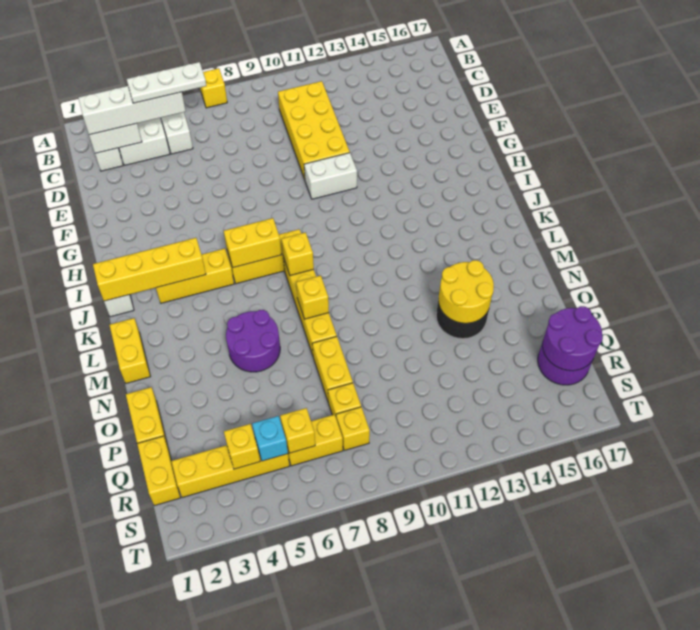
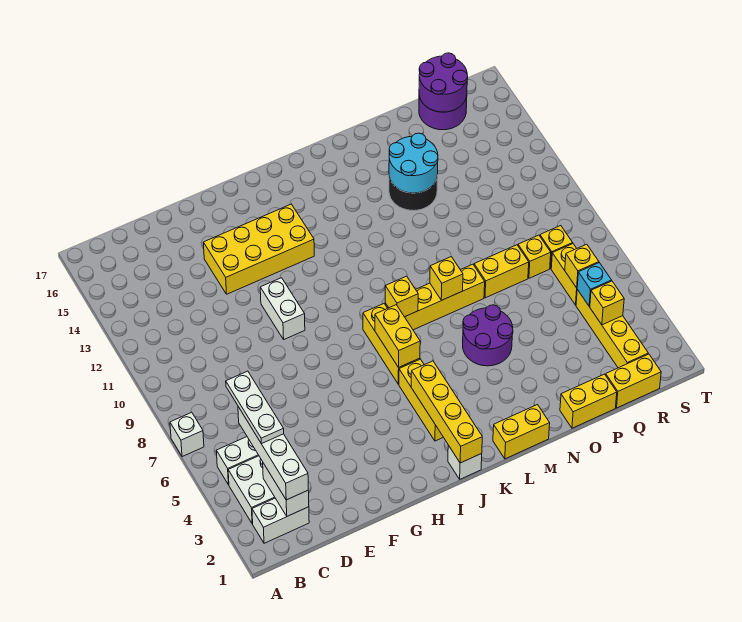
yellow brick A7 level 1 -> white brick A7 level 1
yellow brick C10:F11 level 1 -> yellow brick F13:I14 level 1
yellow round brick N13:O14 level 2 -> cyan round brick N13:O14 level 2

